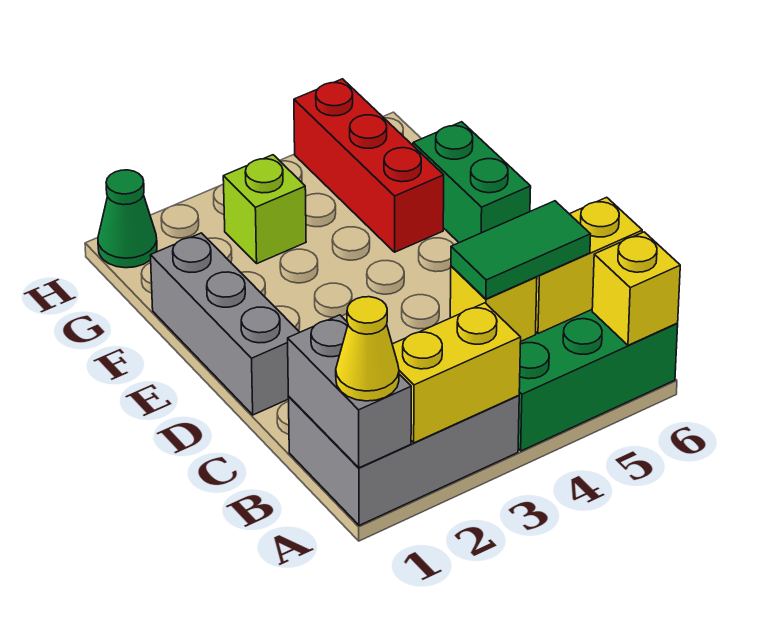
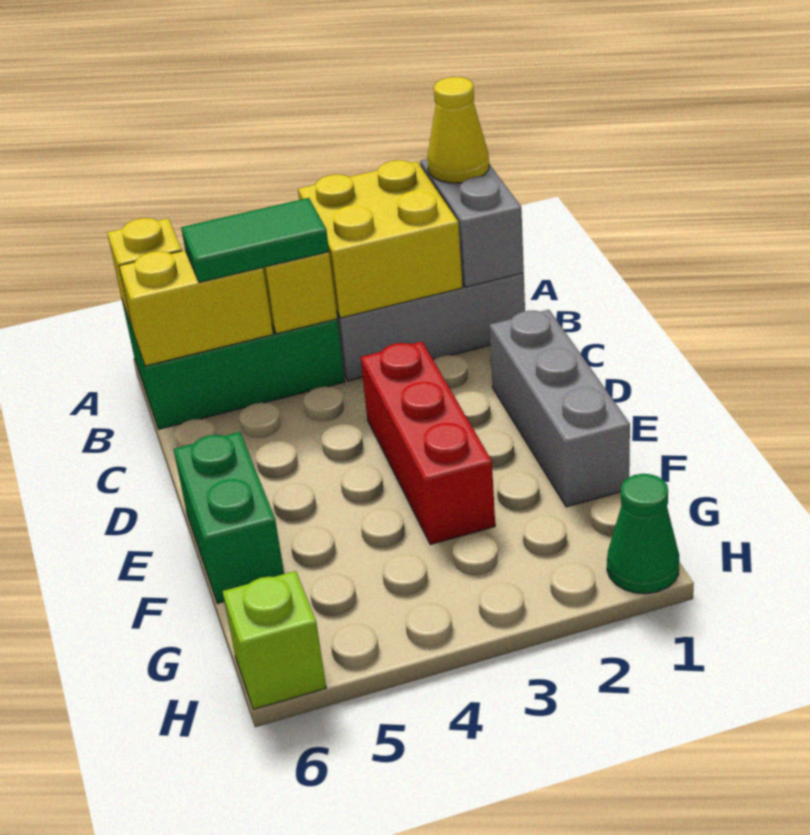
yellow brick A2:A3 level 2 -> yellow brick A2:B3 level 2
red brick F5:H5 level 1 -> red brick D3:F3 level 1
lime brick G3 level 1 -> lime brick H6 level 1

